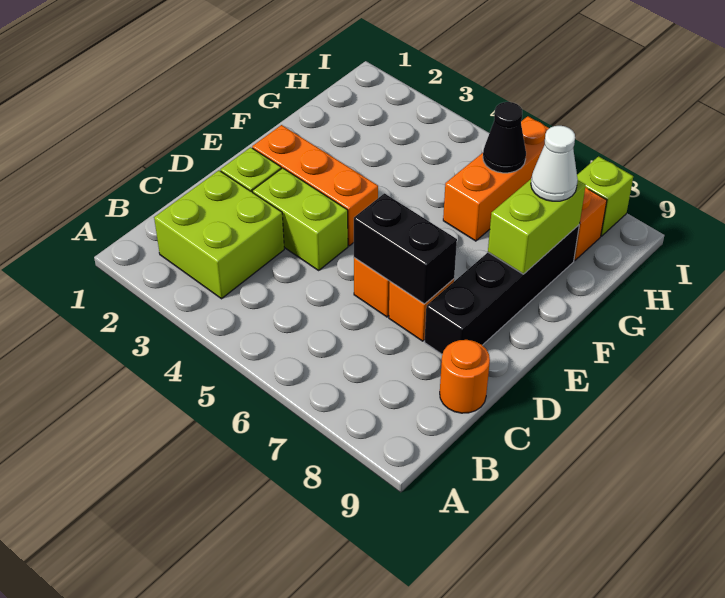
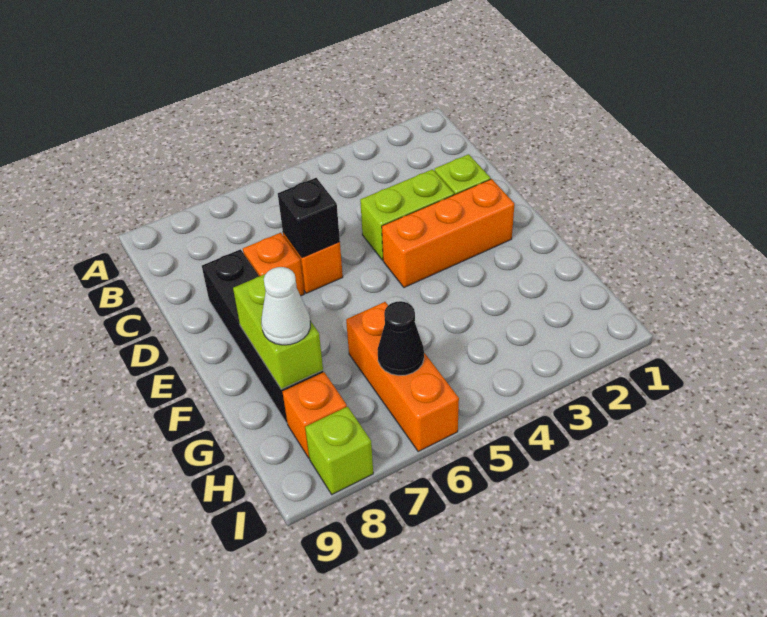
lime brick B2:C3 level 1 -> none
orange round brick C9 level 1 -> none
black brick D6:D7 level 2 -> black brick D6 level 2

